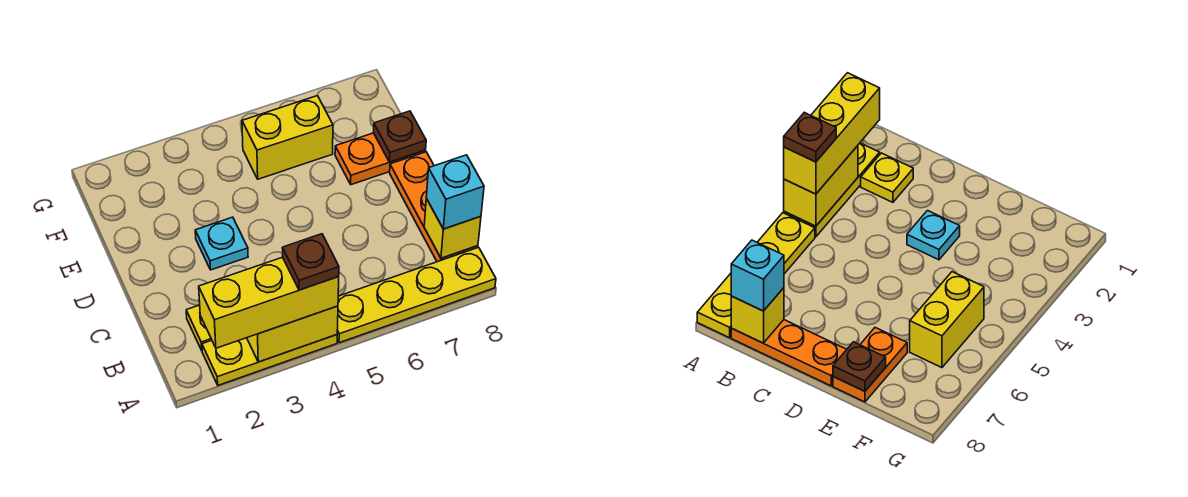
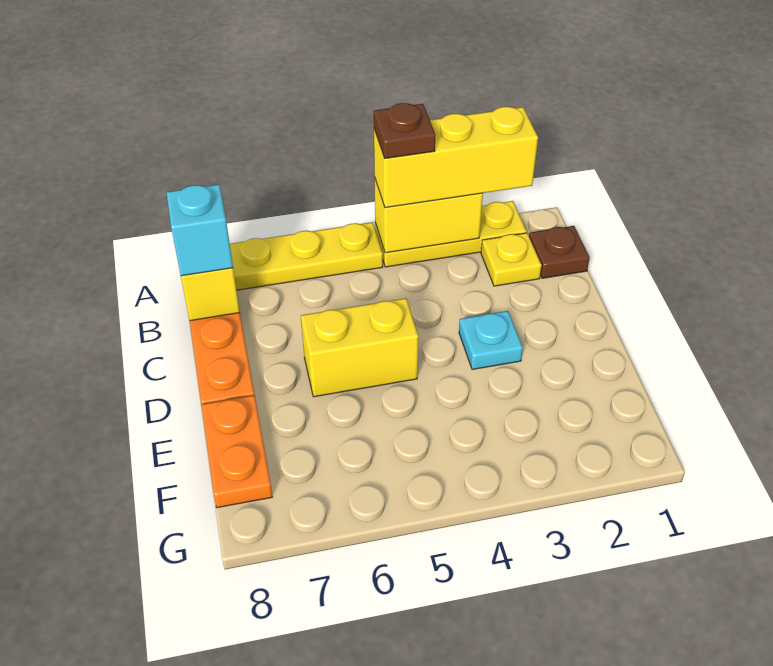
orange plate E7:E8 level 1 -> orange plate E8:F8 level 1
brown plate E8 level 2 -> brown plate B1 level 1
yellow brick F5:F6 level 1 -> yellow brick D5:D6 level 1

